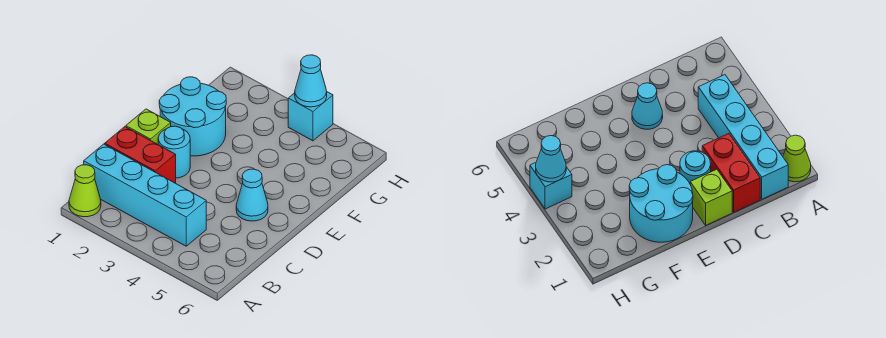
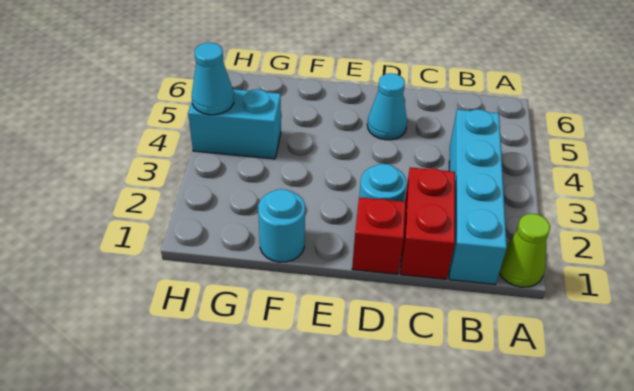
lime brick D1 level 1 -> red brick D1 level 1
cyan round brick E1:F2 level 1 -> cyan round brick F1 level 1
cyan brick H4 level 1 -> cyan brick G4:H4 level 1

